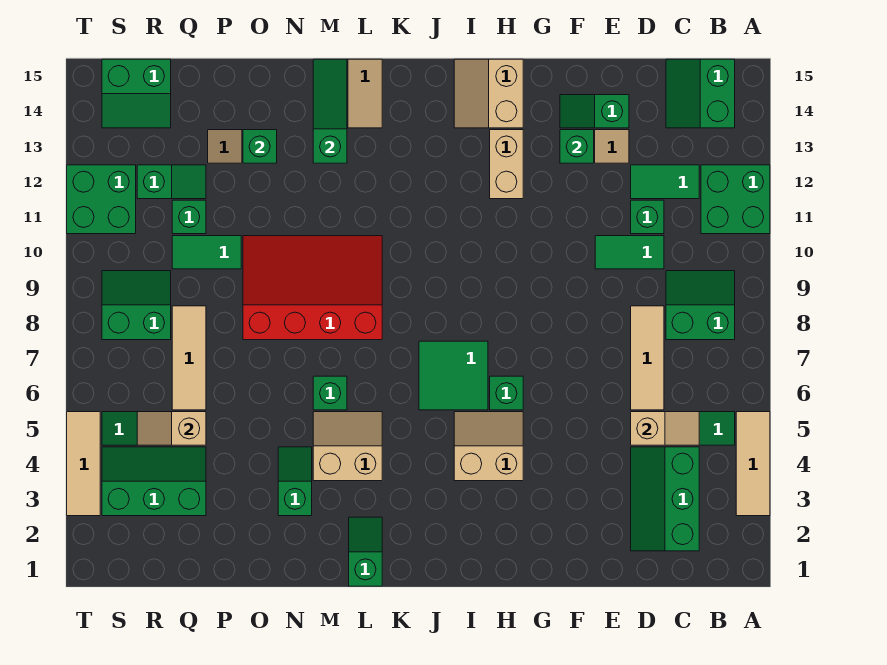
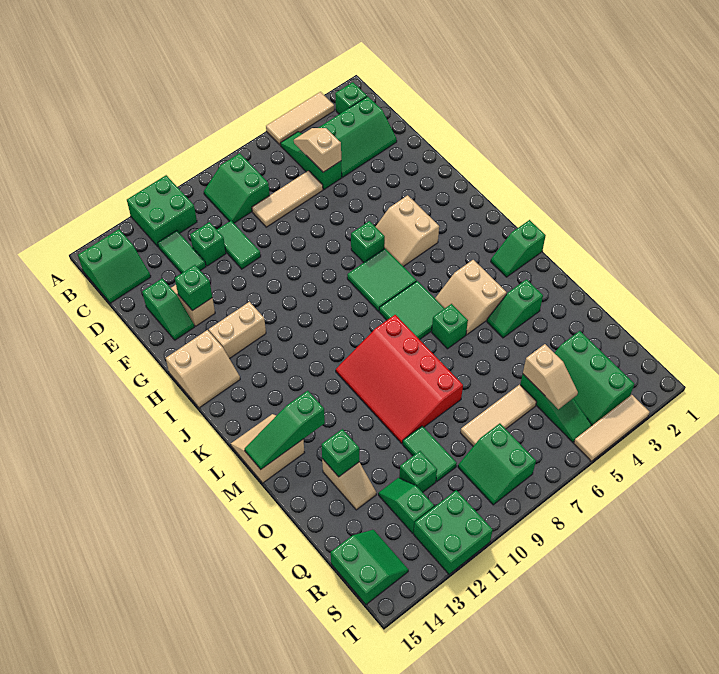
none -> green brick B2 level 1
none -> green tile K6:L7 level 1

